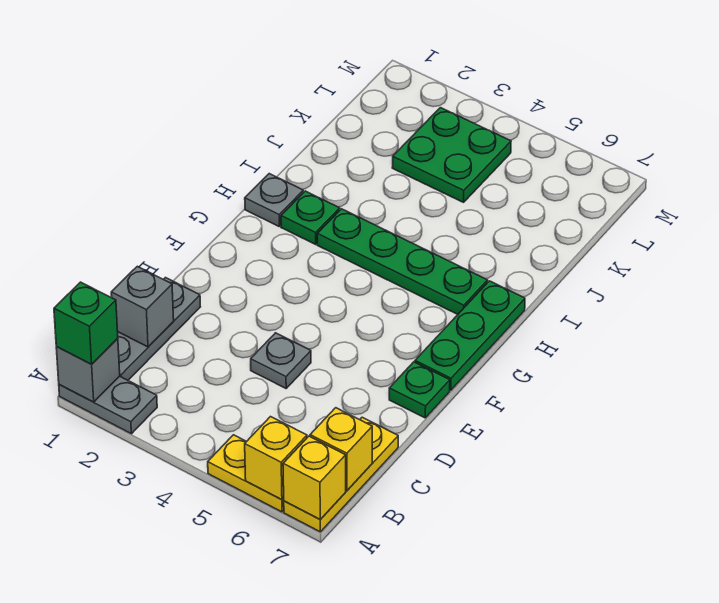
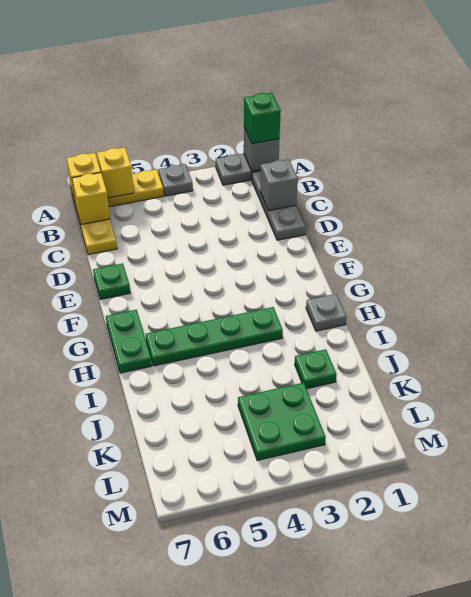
grey plate D4 level 1 -> grey plate A4 level 1
green plate F7:H7 level 1 -> green plate G7:H7 level 1
green plate H2 level 1 -> green plate J2 level 1

